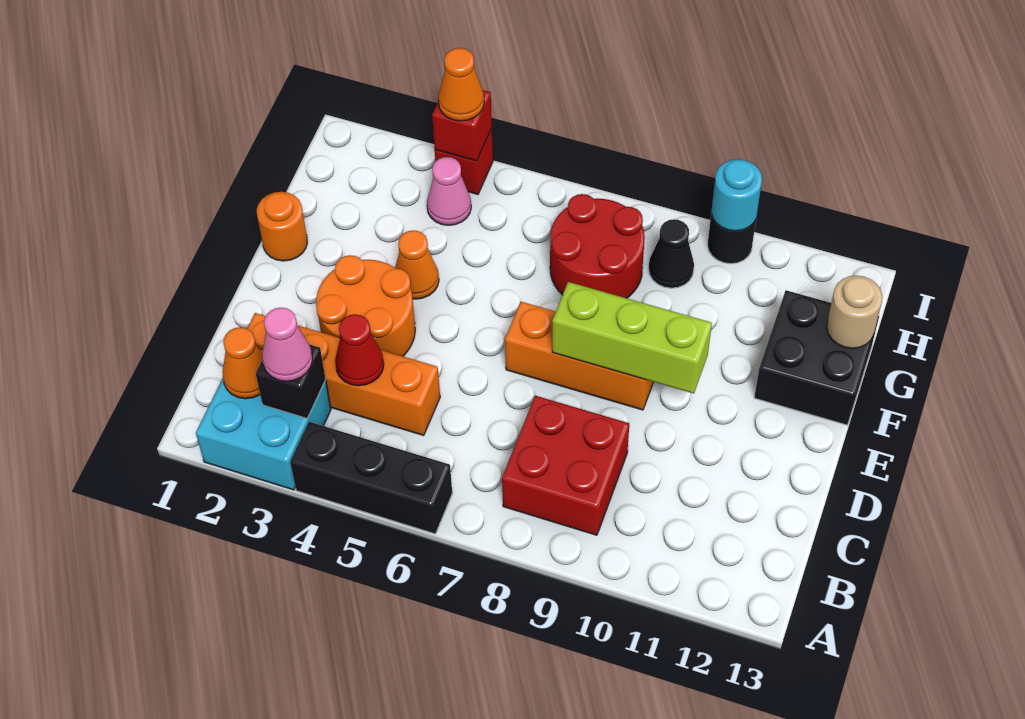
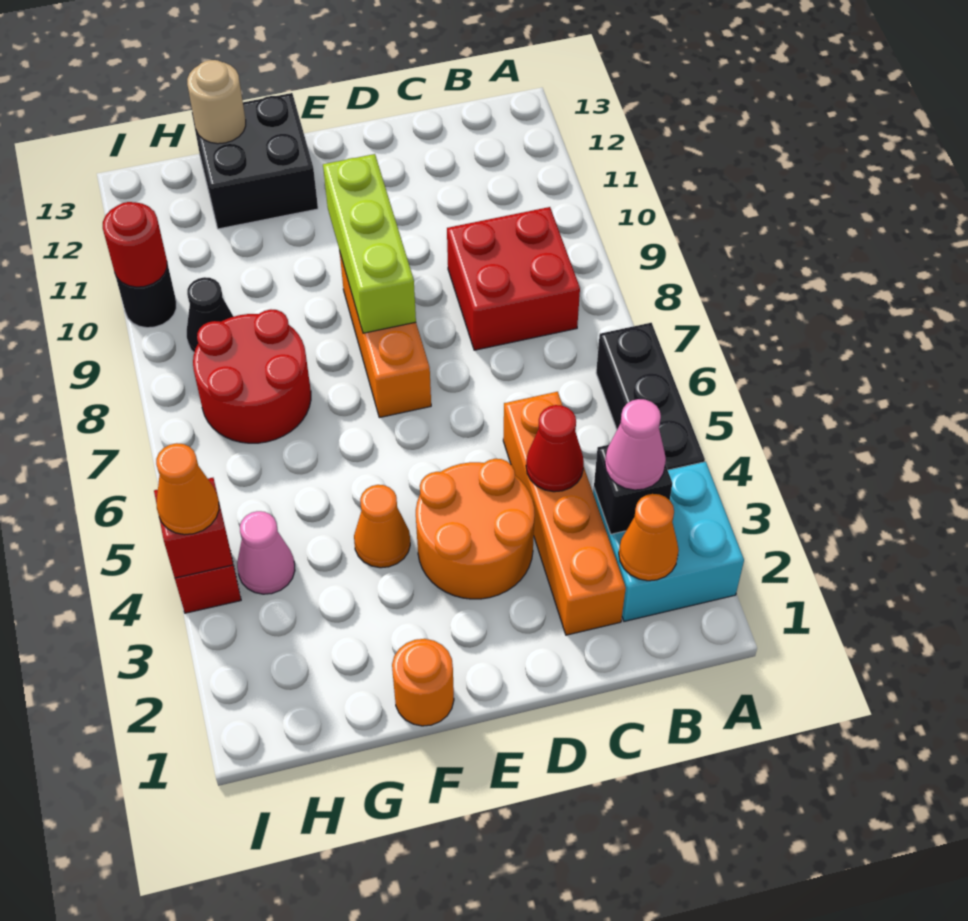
cyan round brick I10 level 2 -> red round brick I10 level 2

